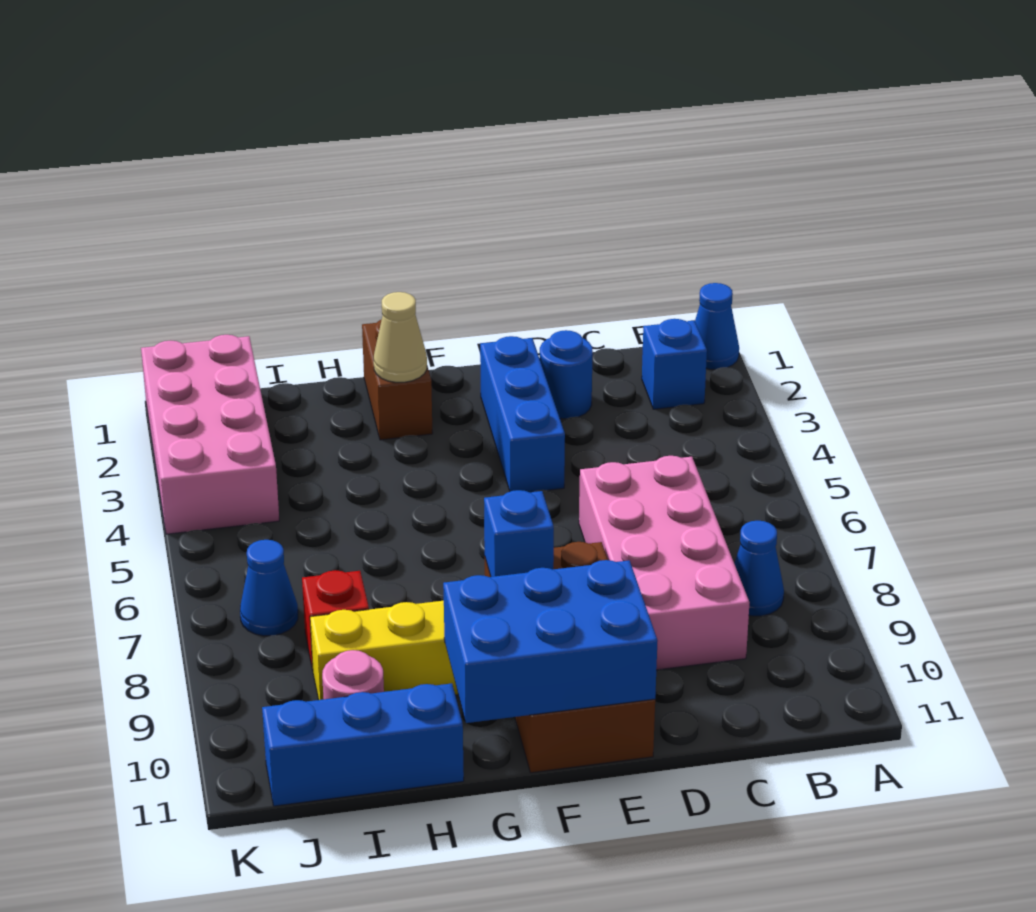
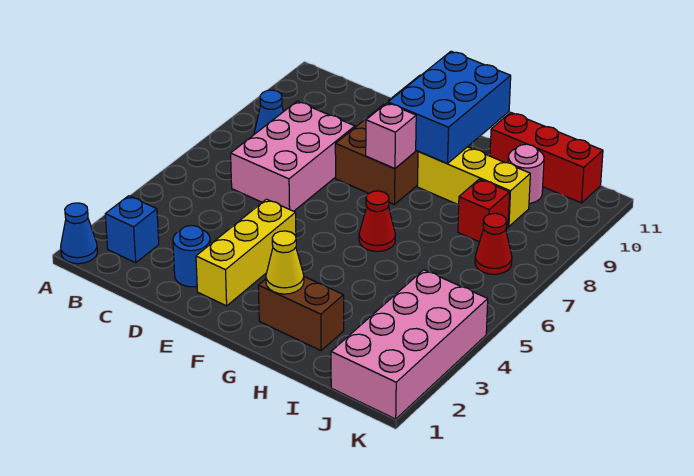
pink brick C6:D9 level 1 -> pink brick C6:D8 level 1
blue brick E2:E4 level 1 -> yellow brick E2:E4 level 1
blue brick E10:G11 level 2 -> blue brick F9:G11 level 2
blue brick F8 level 2 -> pink brick F8 level 2
brown brick G1:G2 level 1 -> brown brick G2:H2 level 1
tan cone G2 level 2 -> yellow cone G2 level 2
none -> red cone G6 level 1
blue brick H11:J11 level 1 -> red brick H11:J11 level 1
blue cone J7 level 1 -> red cone J7 level 1

